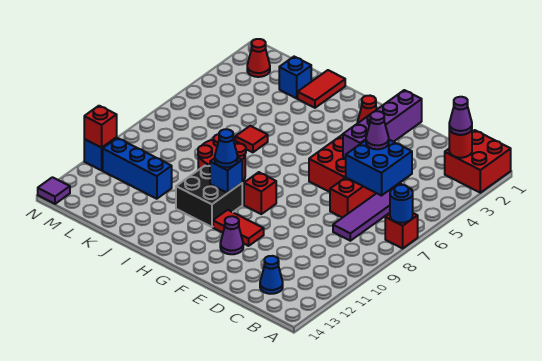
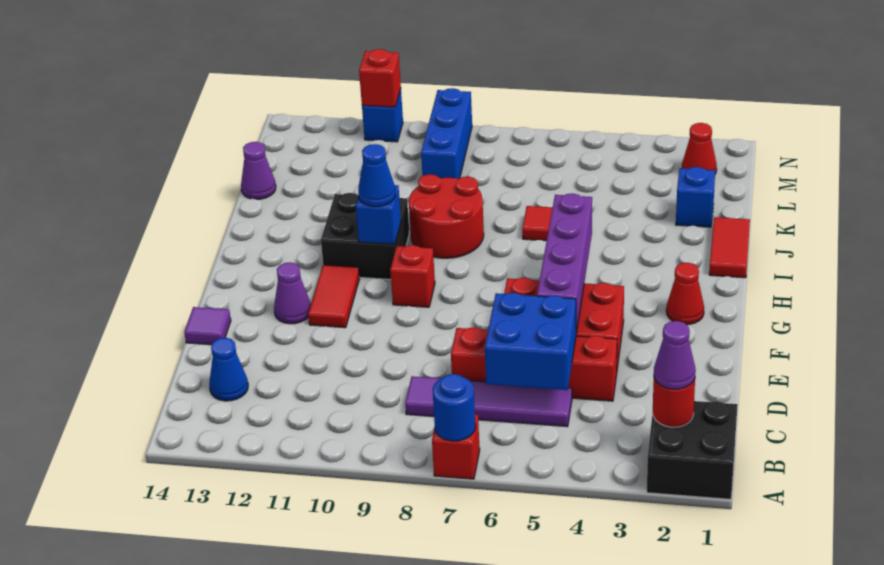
red brick A1:B2 level 1 -> black brick A1:B2 level 1
purple cone D5 level 3 -> purple cone K14 level 1
purple brick E2:E5 level 2 -> purple brick E5:H5 level 2
red tile J1:J2 level 1 -> red tile I1:J1 level 1
blue brick K11:M11 level 1 -> blue brick L9:N9 level 1
purple tile N14 level 1 -> purple tile E14 level 1

